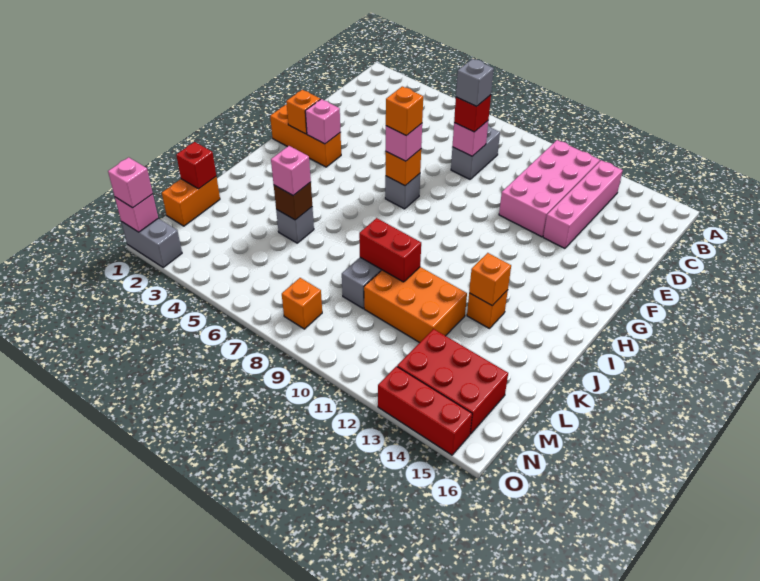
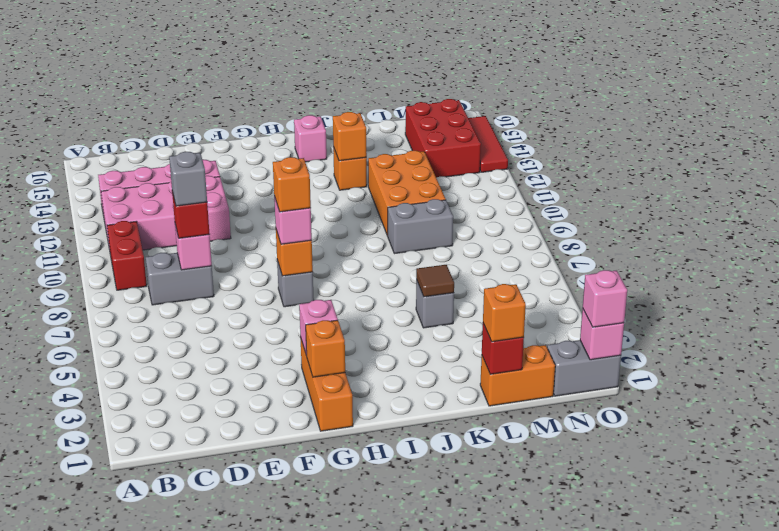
brown brick K5 level 2 -> brown tile K5 level 2
pink brick K5 level 3 -> pink brick I15 level 1
red brick K9:K10 level 2 -> red brick B9:B10 level 1
orange brick N8 level 1 -> orange brick L1 level 3
grey brick O1:O2 level 1 -> grey brick N1:O1 level 1
red brick O13:O15 level 1 -> red tile O13:O15 level 1

